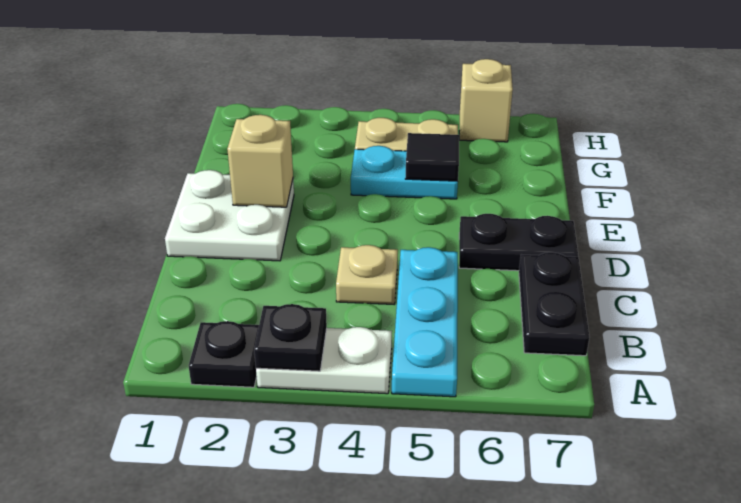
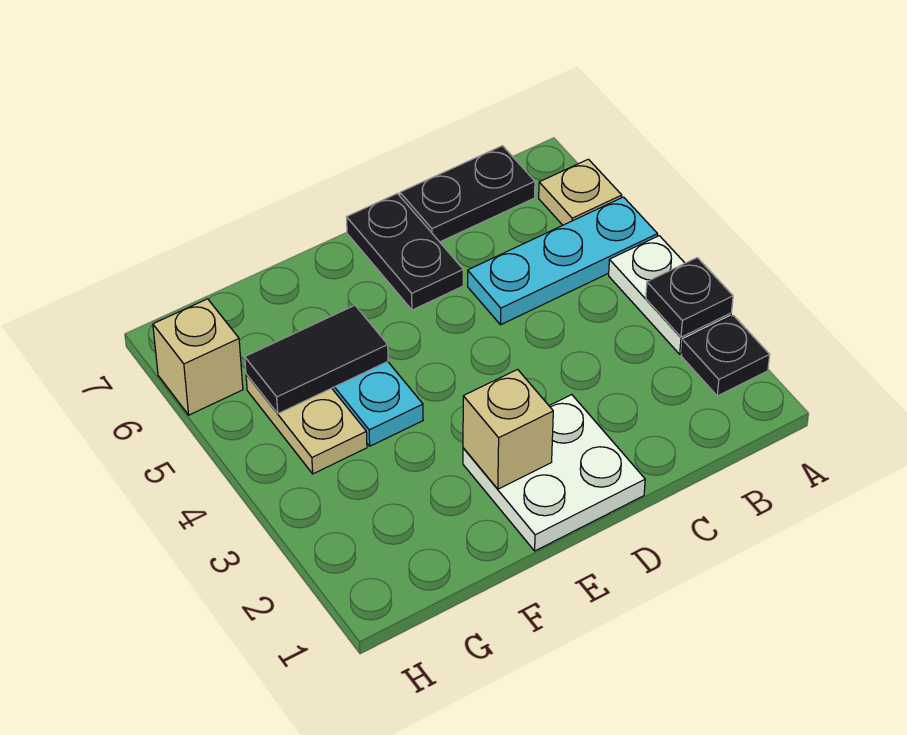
tan plate C4 level 1 -> tan plate A6 level 1
black tile F5 level 2 -> black tile F5:G5 level 2

